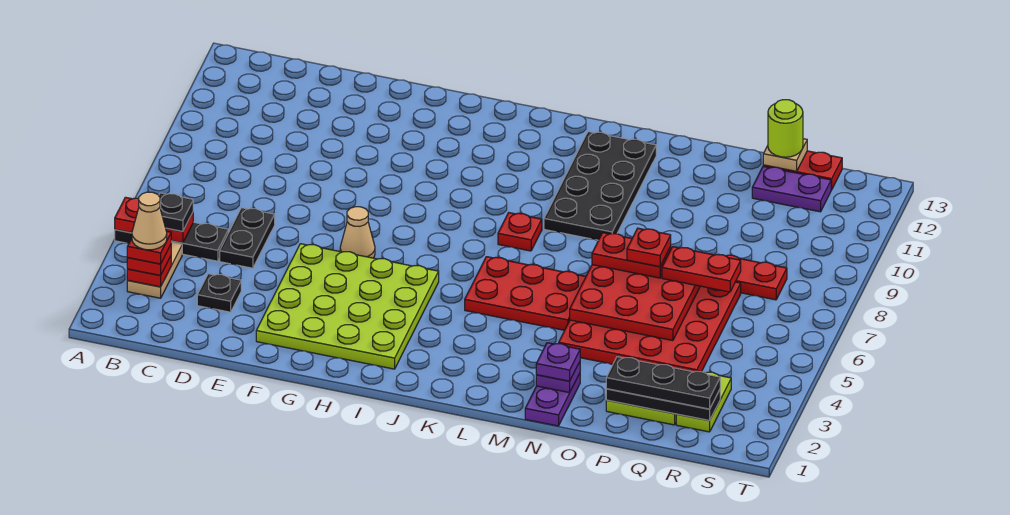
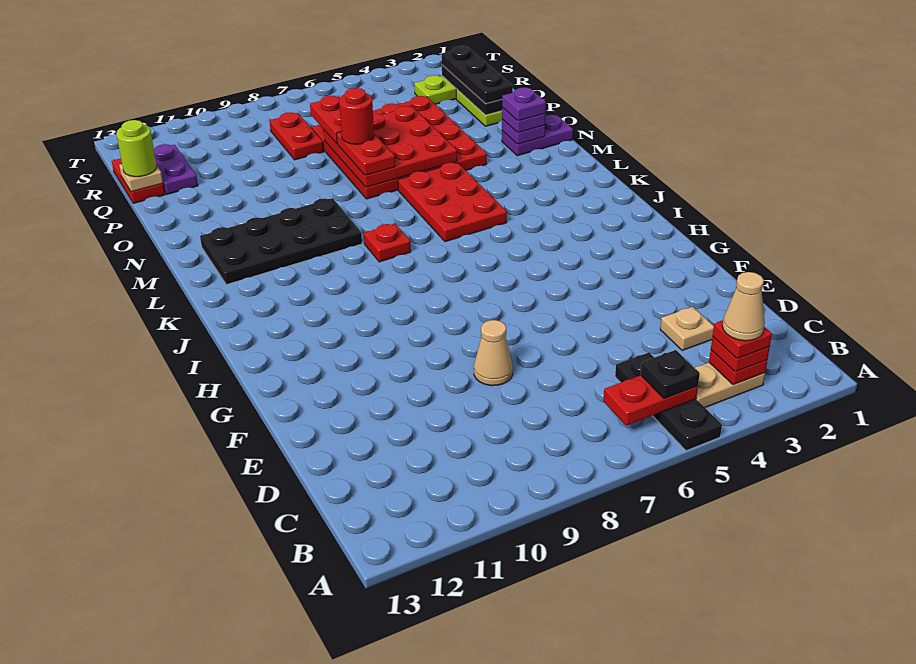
red plate A5:B5 level 2 -> red plate B5:B6 level 2
black plate D3 level 1 -> tan plate D3 level 1
black plate D5:D6 level 1 -> none
lime plate F2:I5 level 1 -> none
tan cone G6 level 1 -> tan cone E8 level 1
none -> purple plate N2 level 4
red plate O7 level 4 -> red round brick O7 level 4

